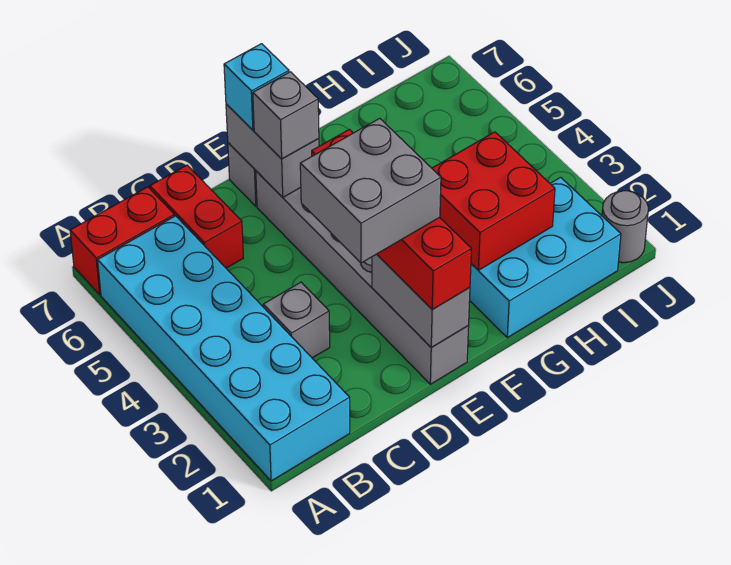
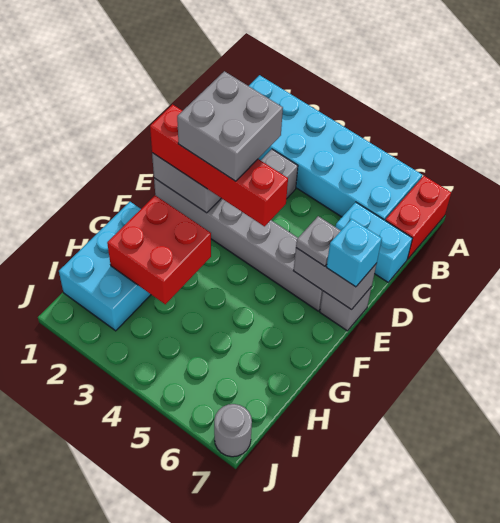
red brick C6:C7 level 1 -> cyan brick C6:C7 level 1
grey brick E6 level 3 -> grey plate E6 level 3
grey round brick J1 level 1 -> grey round brick J7 level 1

